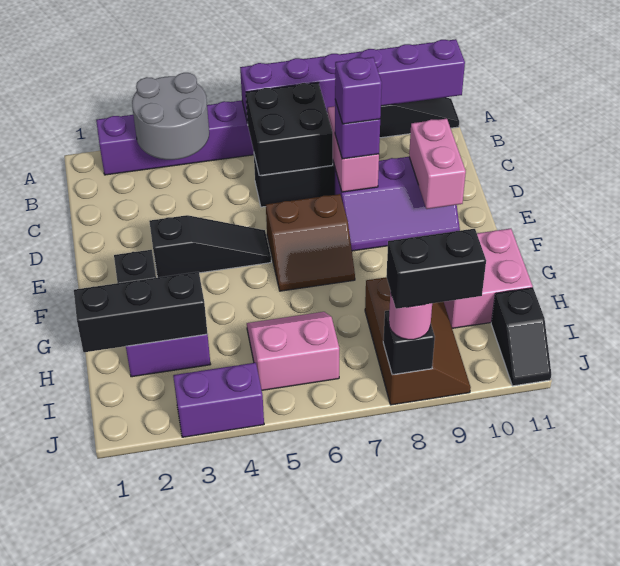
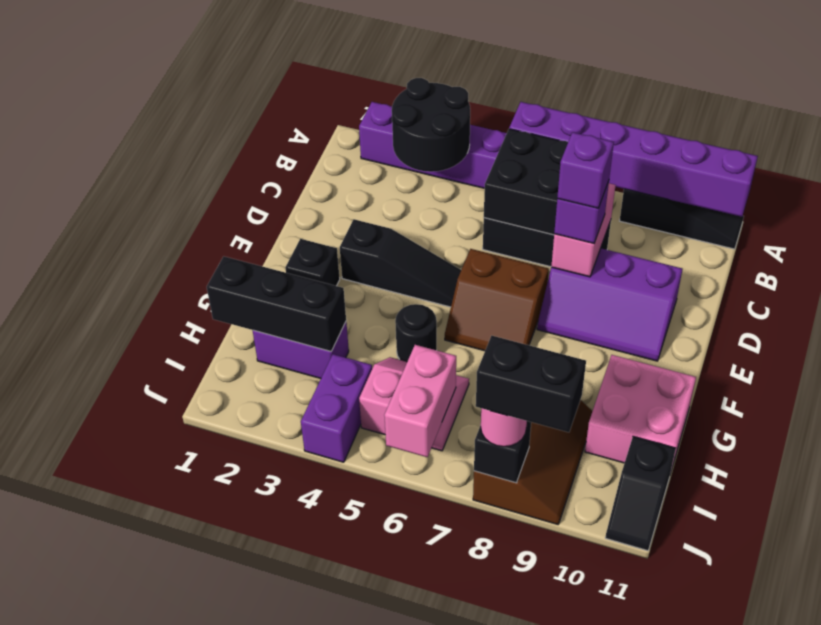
grey round brick A3:B4 level 2 -> black round brick A3:B4 level 2
pink brick D10:E10 level 2 -> pink brick I6:J6 level 2
none -> black round brick G5 level 1
purple brick J3:J4 level 1 -> purple brick I4:J4 level 1

